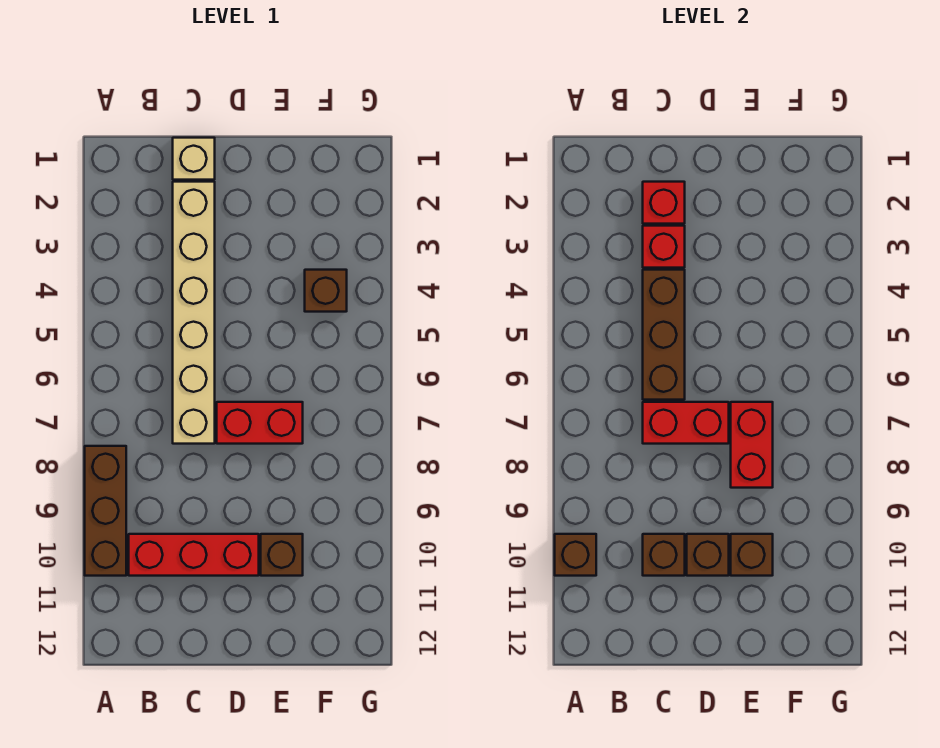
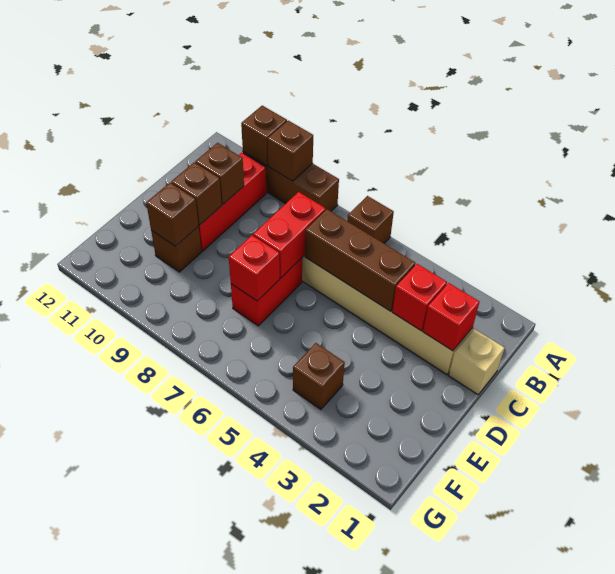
none -> brown brick A6 level 1
none -> brown brick A9 level 2
red brick E7:E8 level 2 -> red brick E7 level 2

